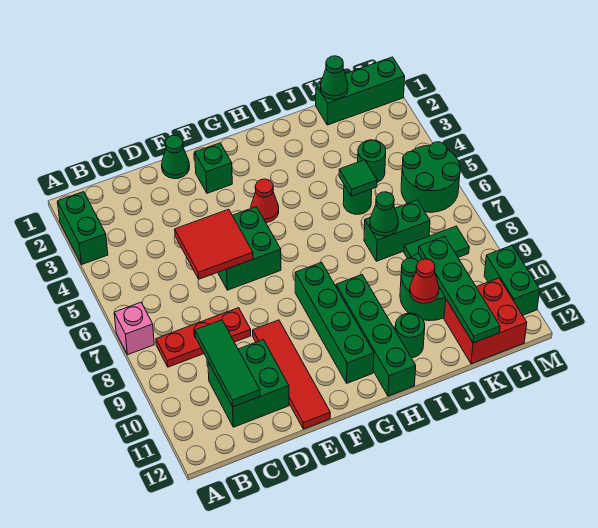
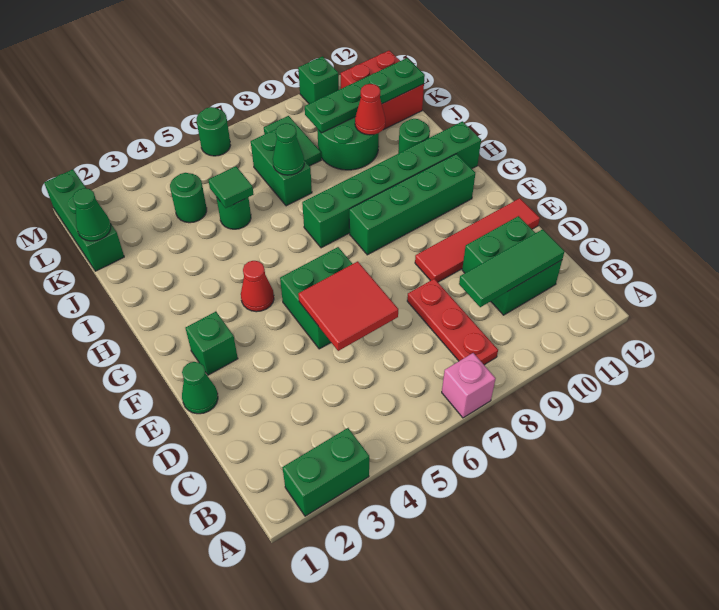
green brick H9:H12 level 1 -> green brick H7:H12 level 1
green round brick L5:M6 level 1 -> green round brick M6 level 1
green brick M10:M11 level 1 -> green brick M10 level 1

